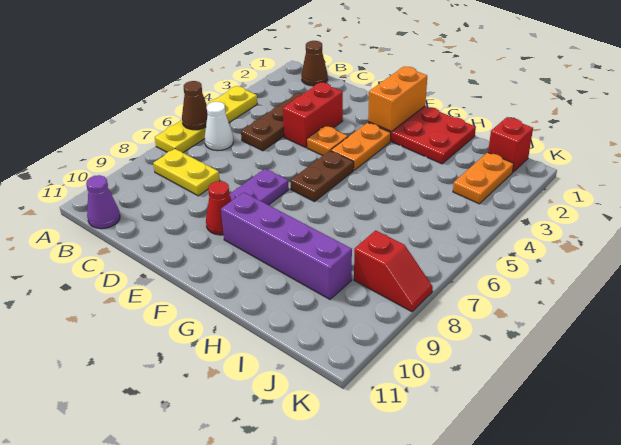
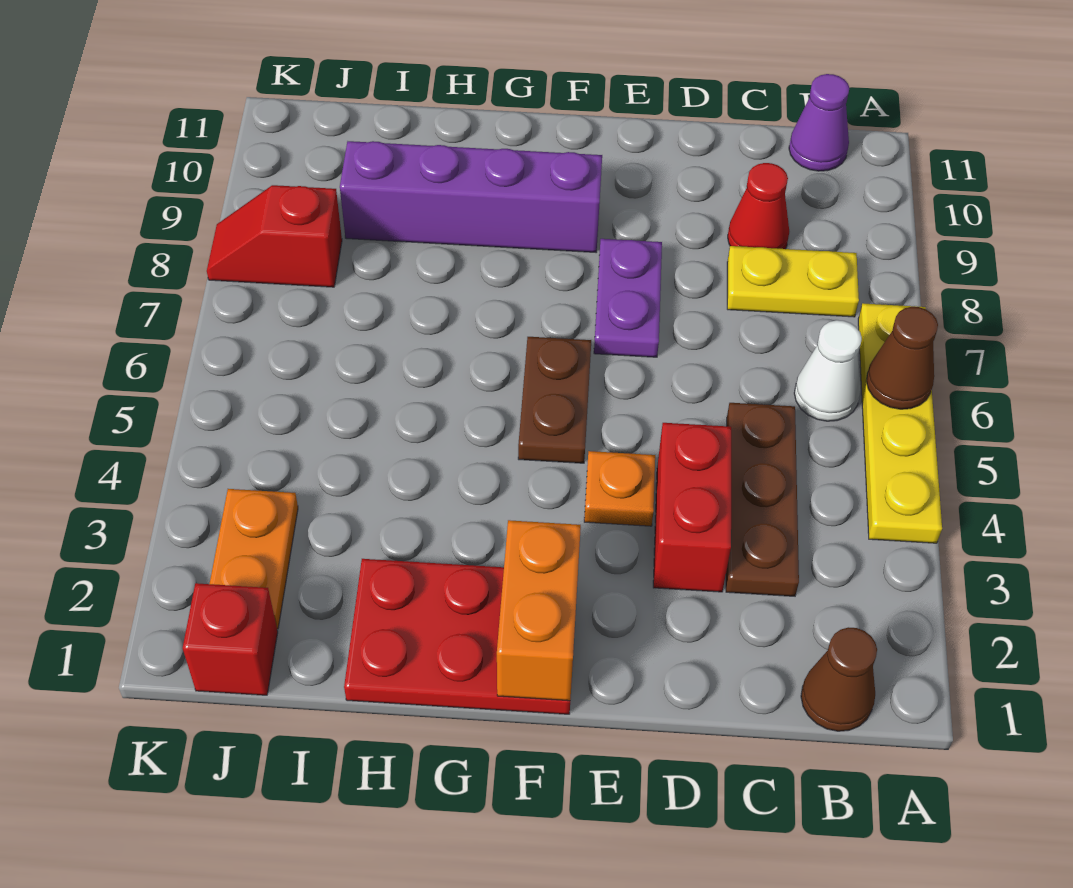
red cone E9 level 1 -> red cone C9 level 1
orange plate F3:F4 level 1 -> none

